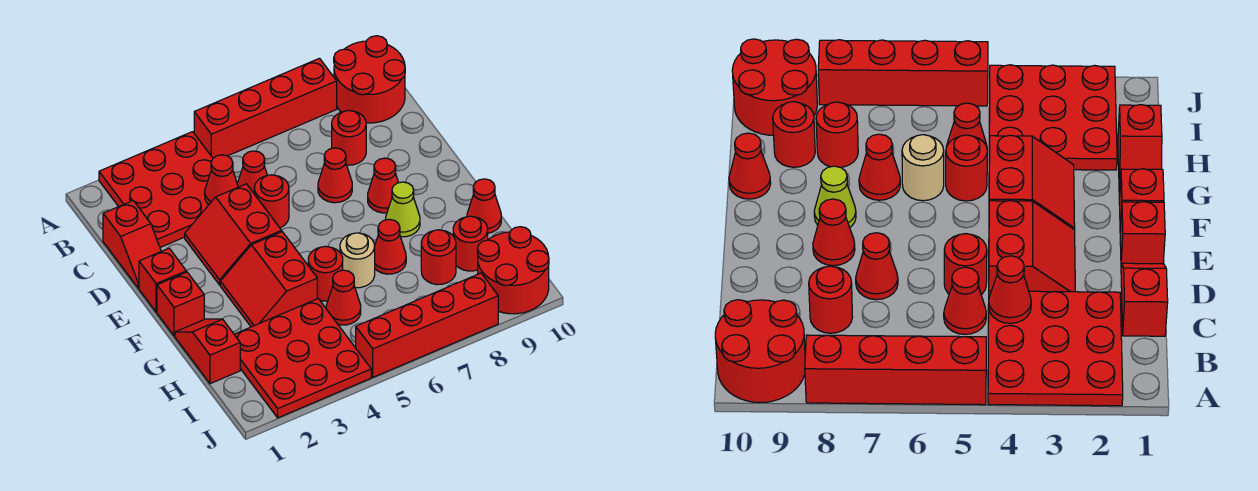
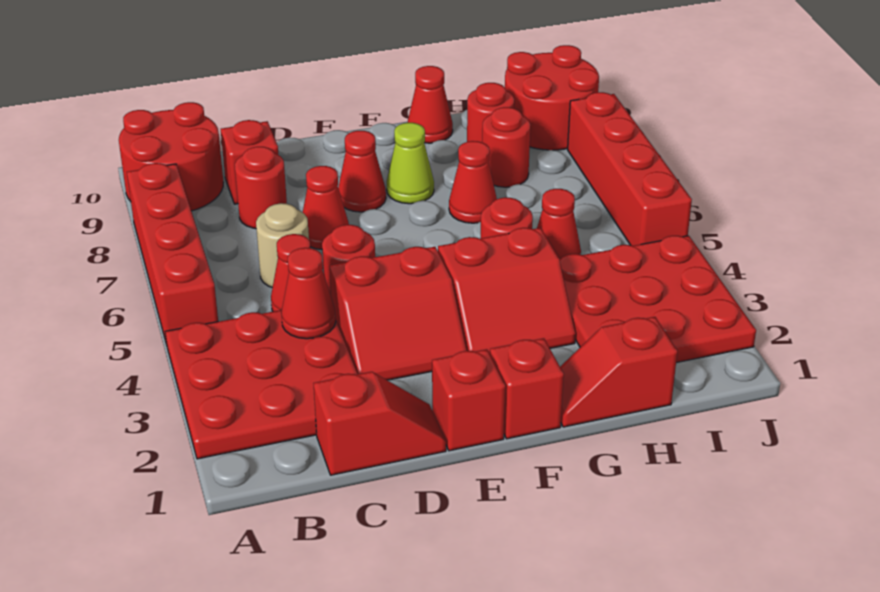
none -> red brick C9 level 1
tan round brick G6 level 1 -> tan round brick C6 level 1

